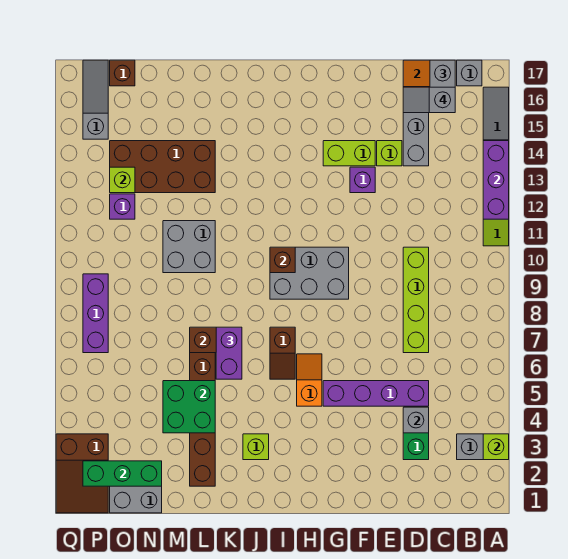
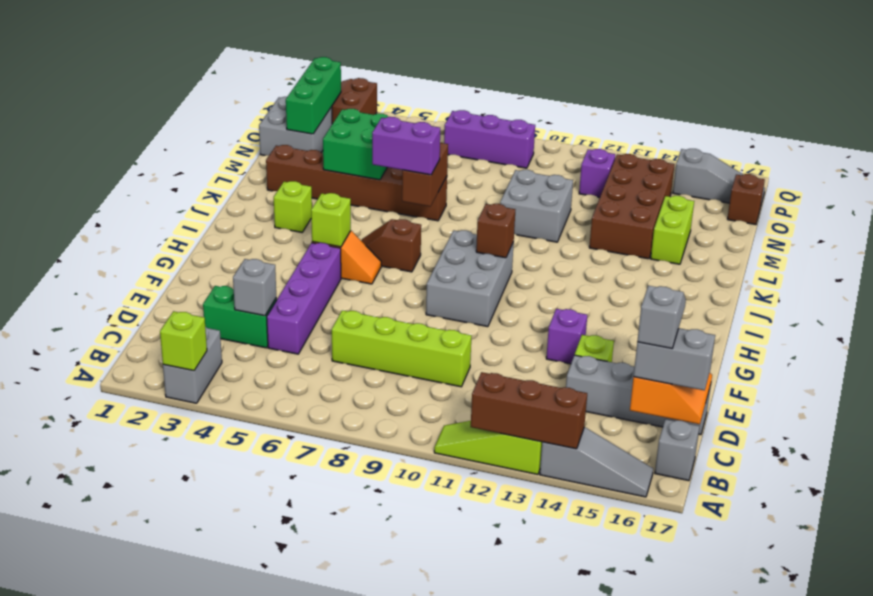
purple brick A12:A14 level 2 -> brown brick A12:A14 level 2
lime brick F14:G14 level 1 -> lime brick L15:M15 level 1
lime brick O13 level 2 -> lime brick H5 level 2

